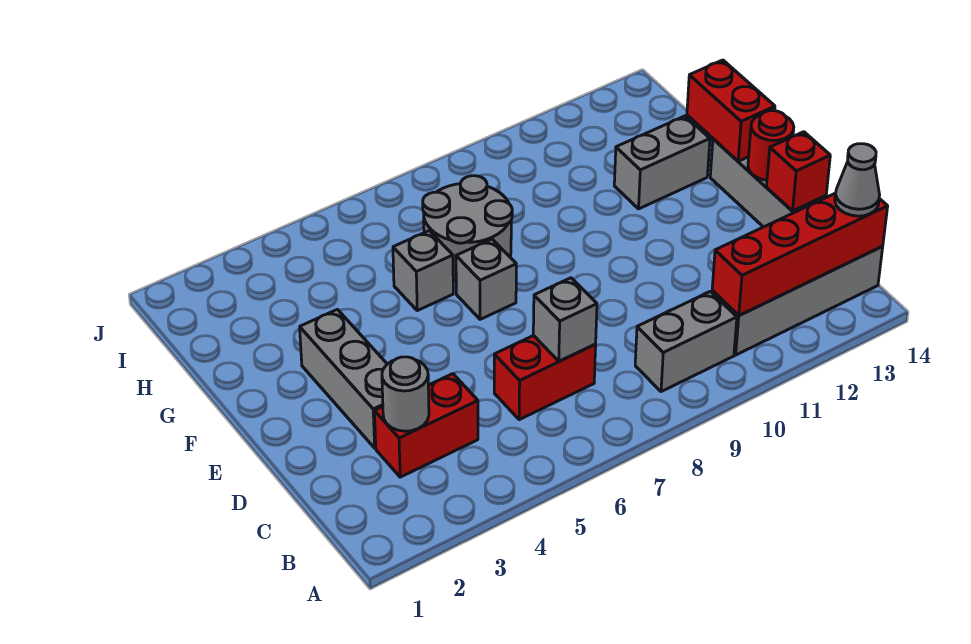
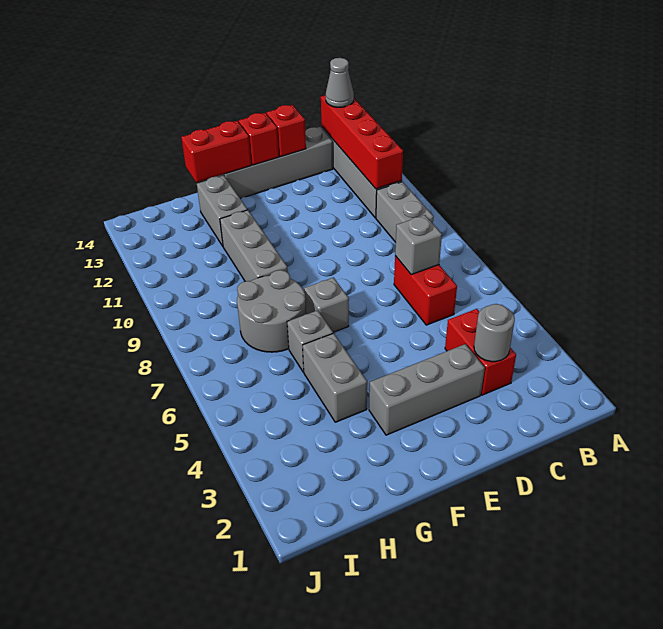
red round brick E14 level 2 -> red brick E14 level 2
none -> grey brick G4:G5 level 1
none -> grey brick G9:G11 level 1

